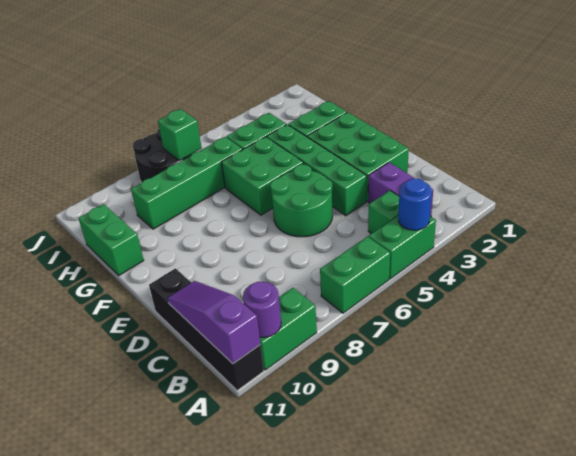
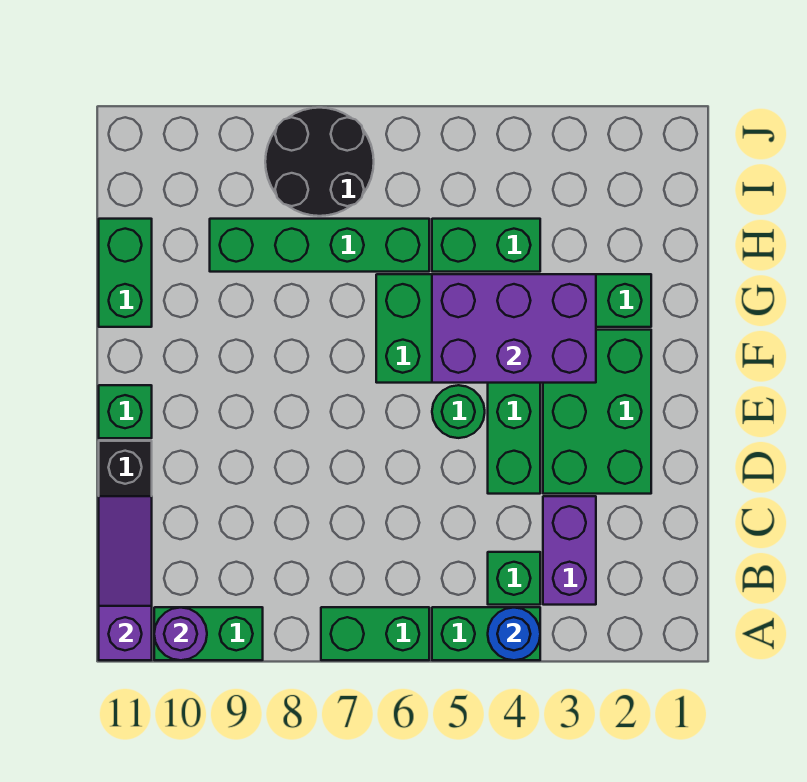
green round brick D5:E6 level 1 -> green round brick E5 level 1
none -> purple brick F3:G5 level 2
green brick I7 level 2 -> green brick E11 level 1

